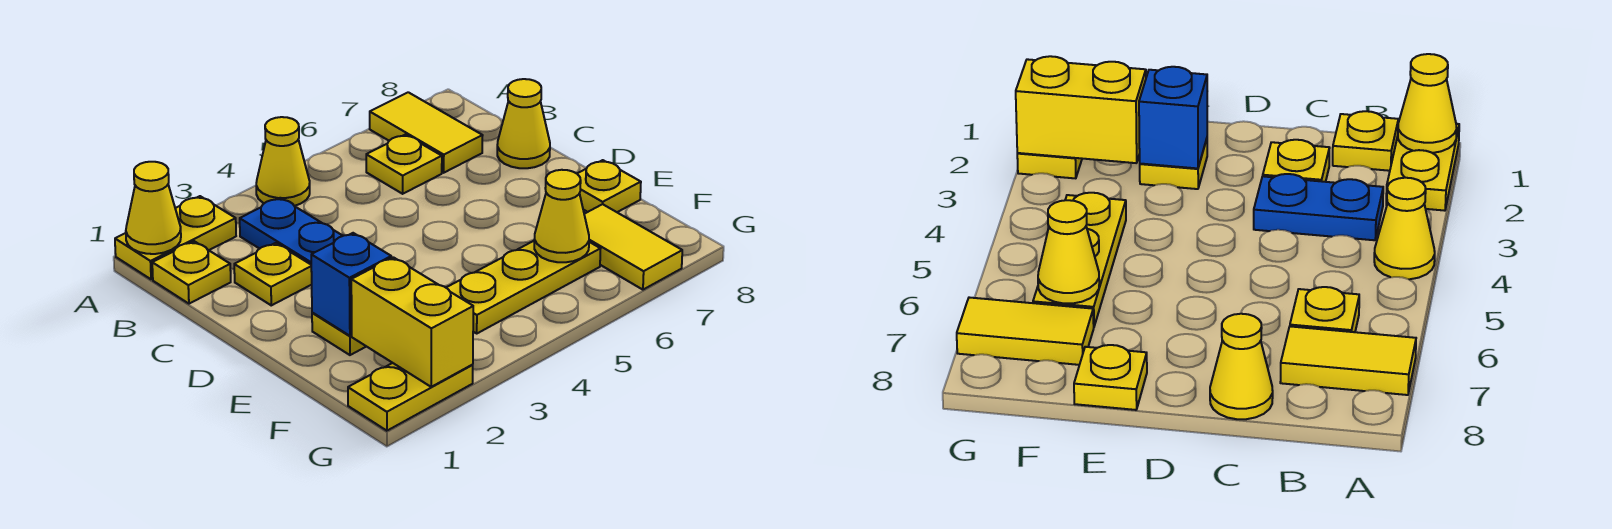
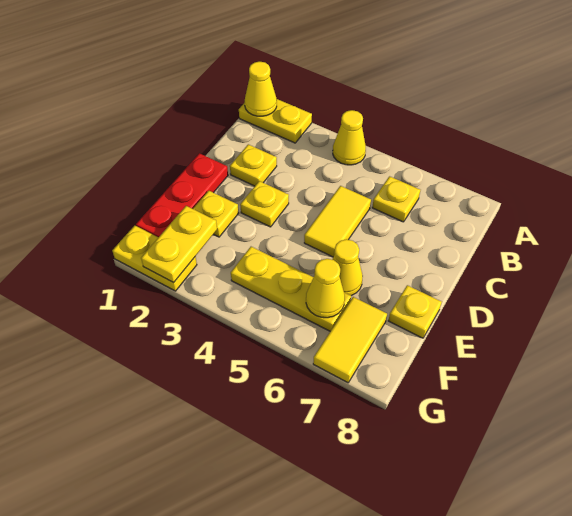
yellow tile A7:B7 level 1 -> yellow tile C5:D5 level 1
yellow plate B1 level 1 -> yellow plate D3 level 1
blue plate B3:C3 level 1 -> none
yellow cone C8 level 1 -> yellow cone E6 level 1
none -> red plate D1:F1 level 1
blue brick E2 level 2 -> none
yellow brick F2:G2 level 2 -> yellow plate F2:G2 level 2

